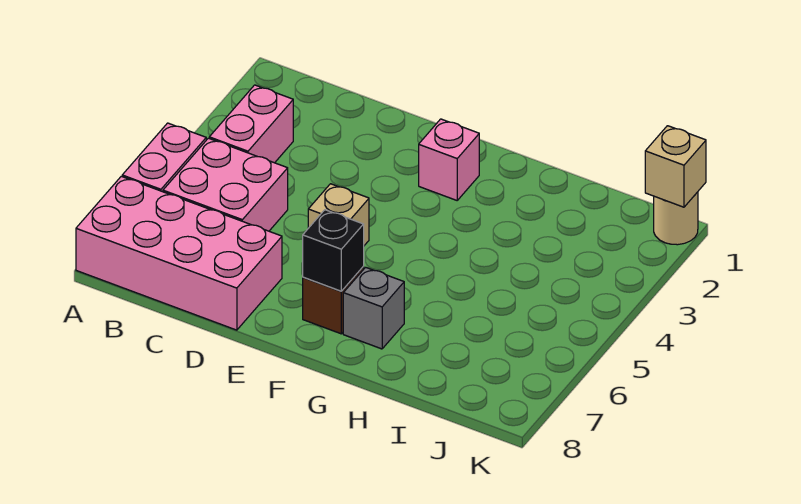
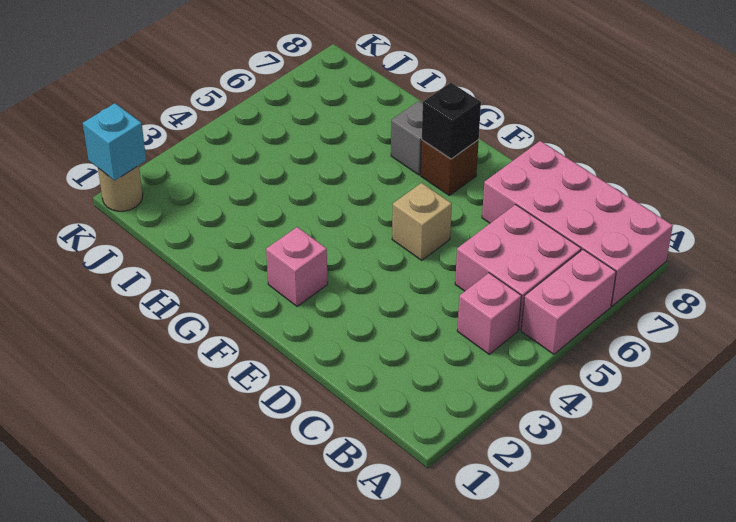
pink brick B3:B4 level 1 -> pink brick B4 level 1
tan brick K1 level 2 -> cyan brick K1 level 2

